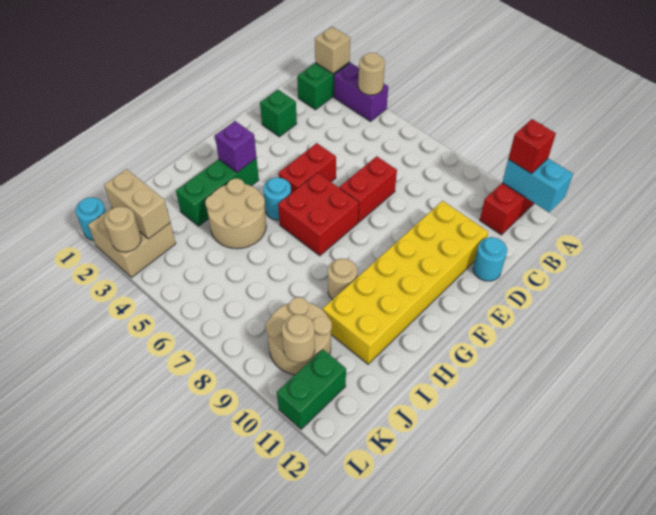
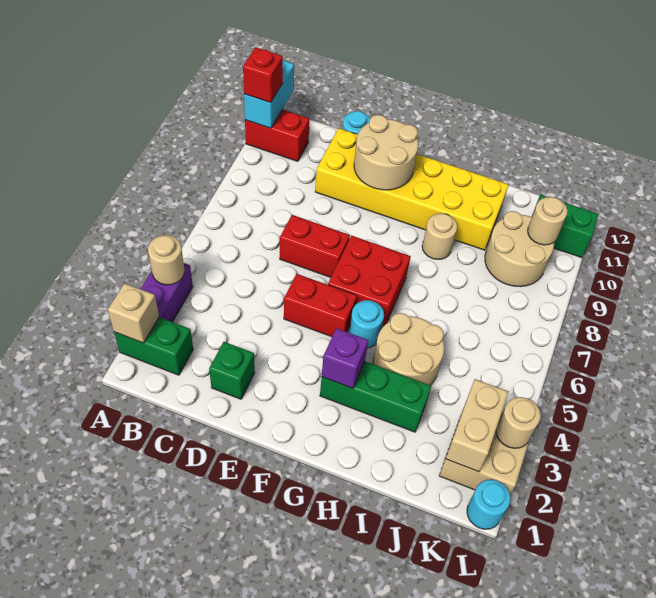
none -> tan round brick E10:F11 level 2

